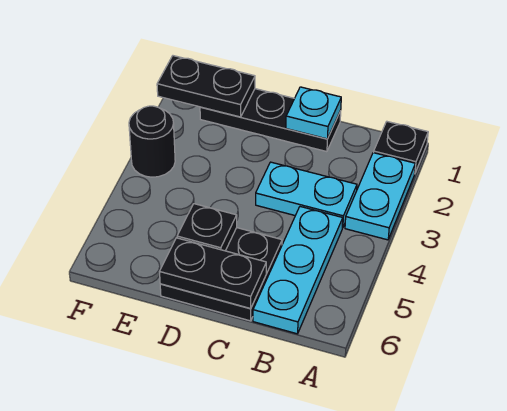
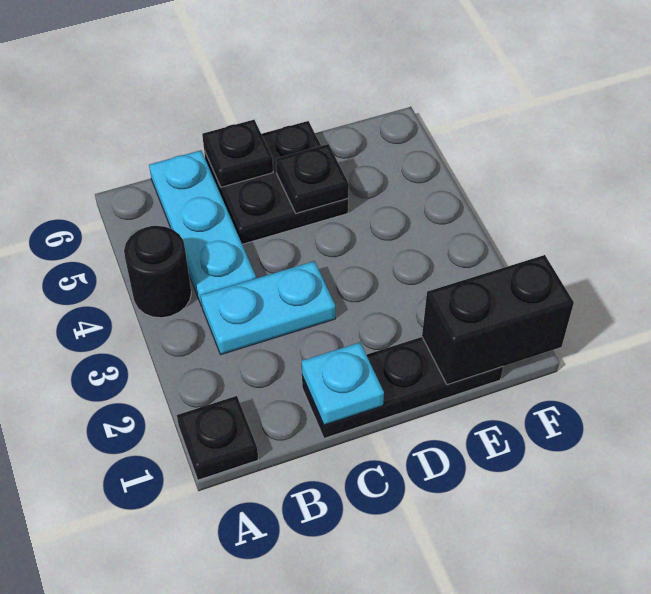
cyan plate A2:A3 level 1 -> none
black plate C6:D6 level 2 -> black plate C6 level 2
black plate E1:F1 level 2 -> black brick E1:F1 level 2
black round brick F3 level 1 -> black round brick A4 level 1

